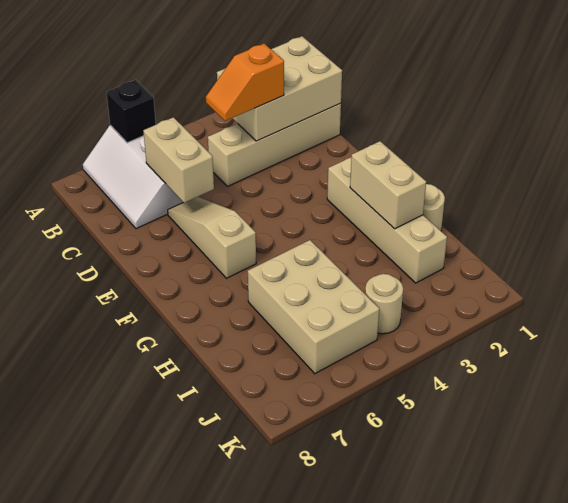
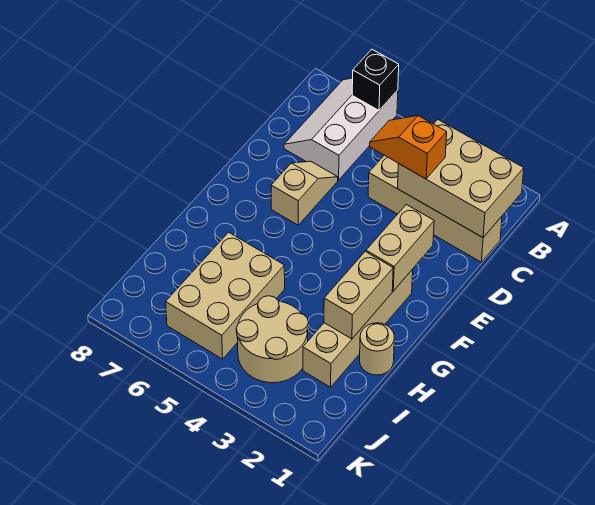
tan brick C6:D6 level 2 -> tan brick E2:F2 level 2
tan slope D6:F6 level 1 top F -> tan slope D6:E6 level 1 top E
tan round brick J4 level 1 -> tan round brick I3:J4 level 1

